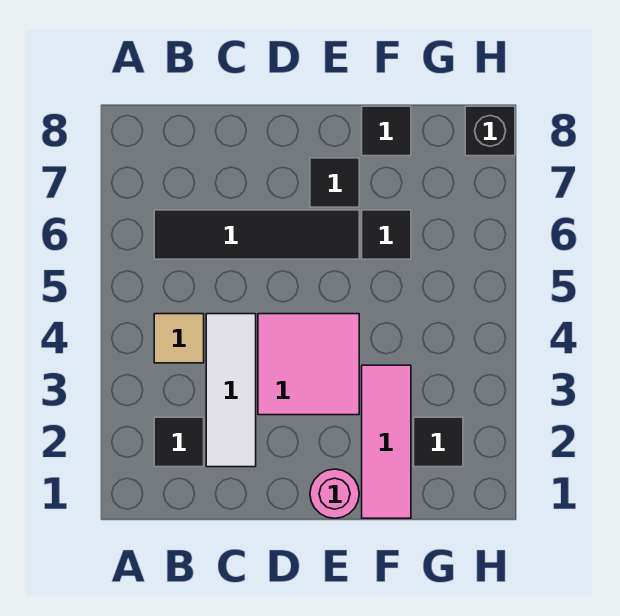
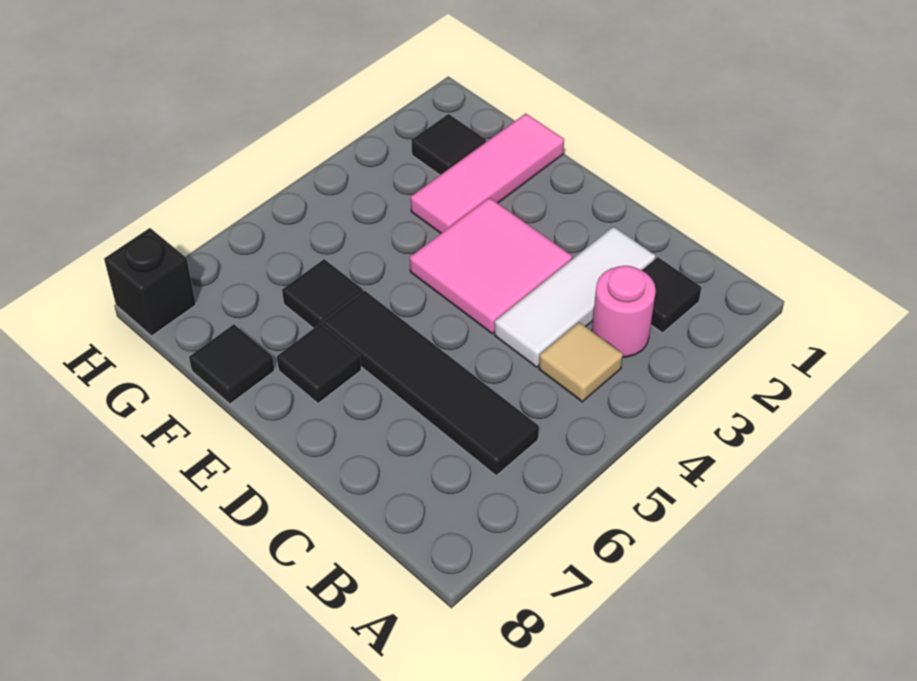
pink round brick E1 level 1 -> pink round brick B3 level 1

